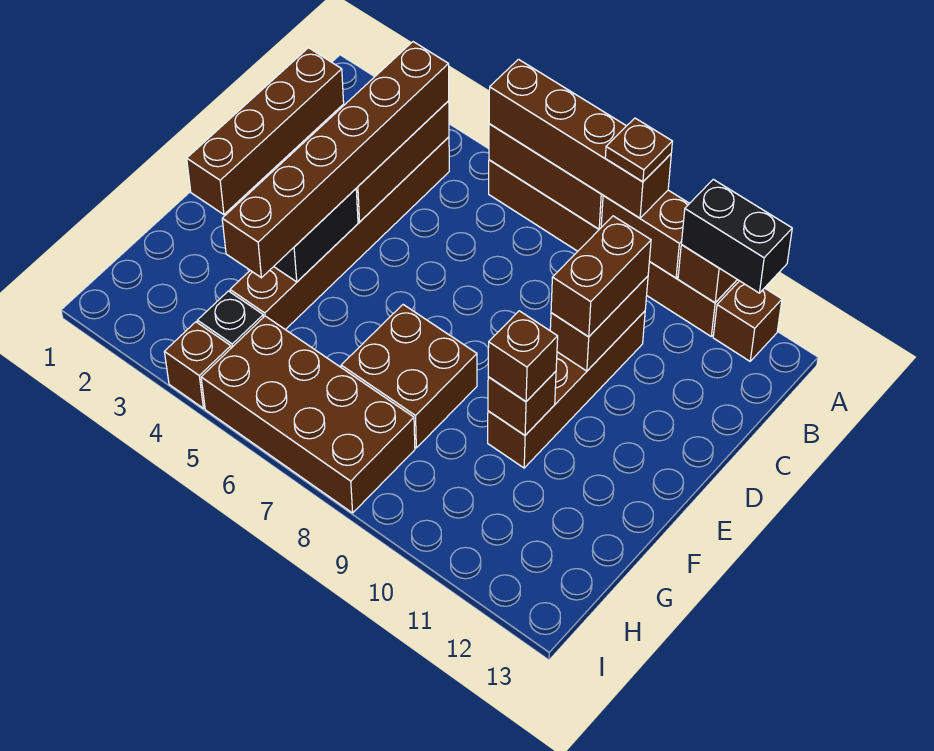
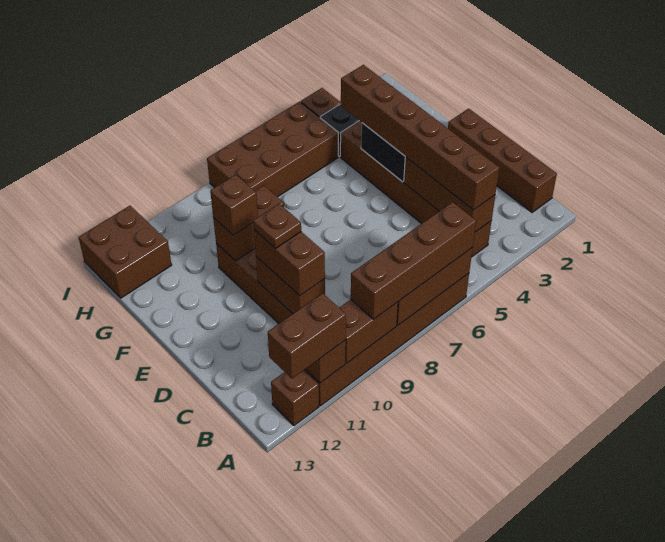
brown plate A9 level 4 -> brown plate D10 level 4
black brick A11:A12 level 3 -> brown brick A11:A12 level 3
brown brick F7:G8 level 1 -> brown brick H12:I13 level 1
brown brick F10 level 2 -> brown brick F9:F10 level 2

